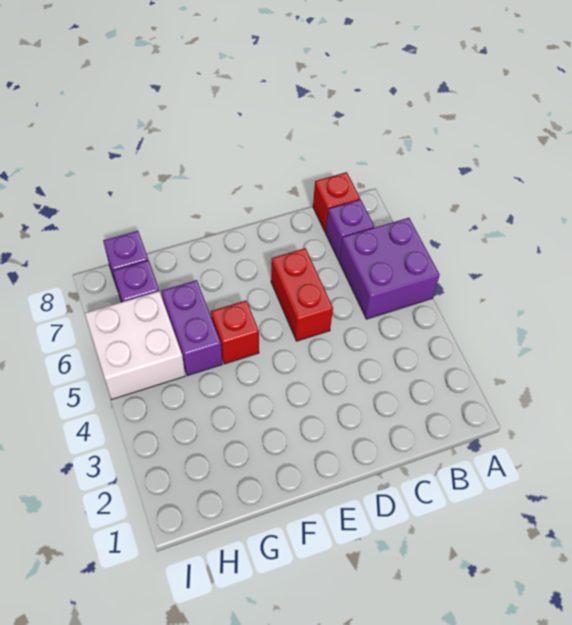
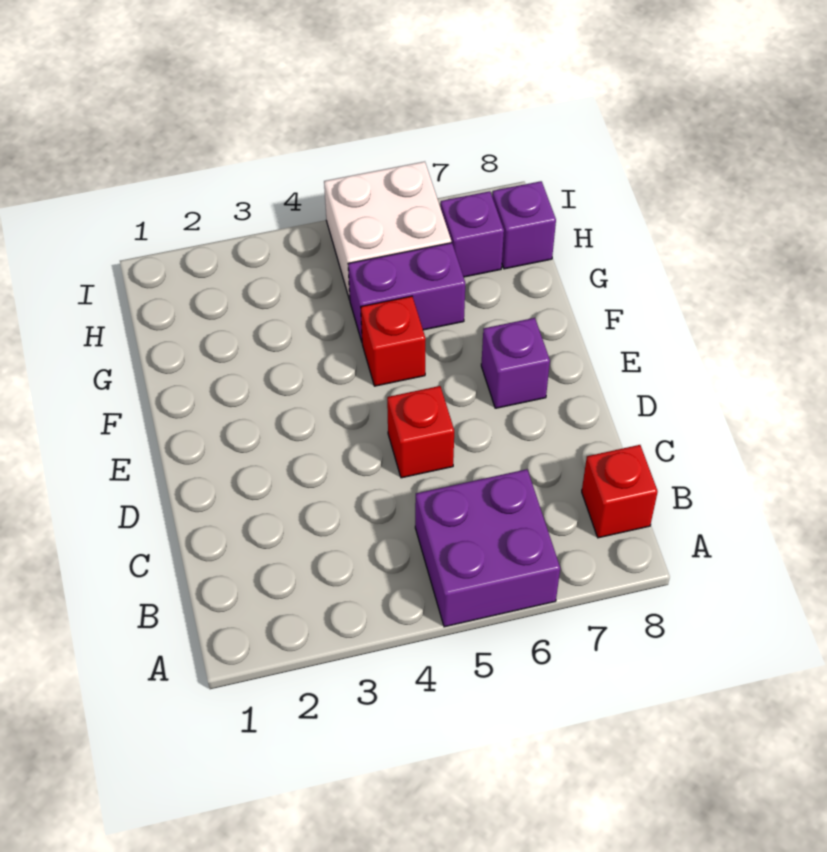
purple brick B7 level 1 -> purple brick E7 level 1
red brick D5:D6 level 1 -> red brick D5 level 1

